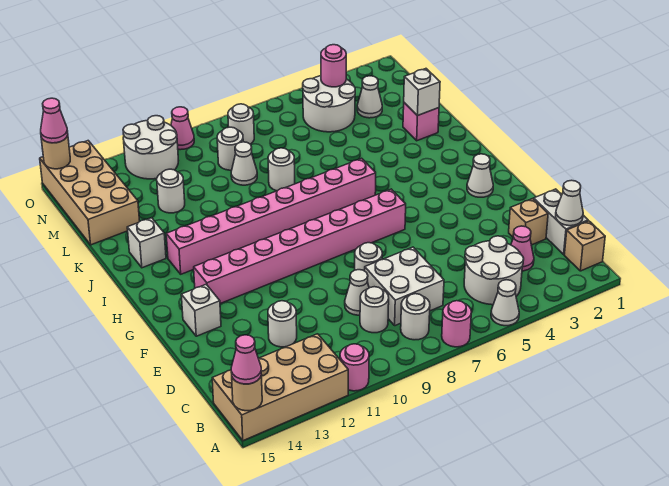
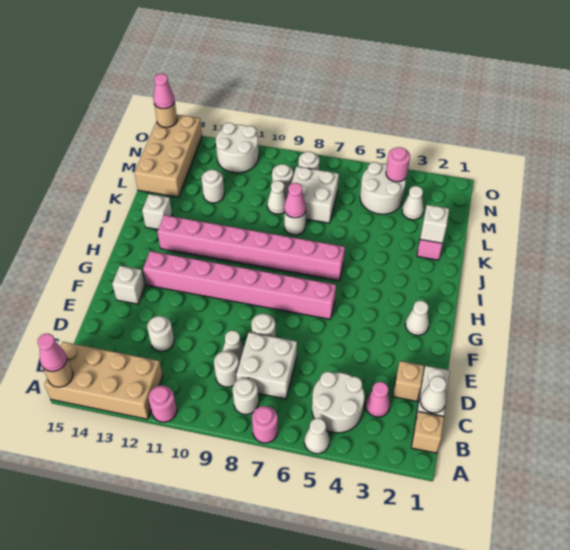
none -> white brick L7:M8 level 1
pink cone O10 level 1 -> pink cone K8 level 2

